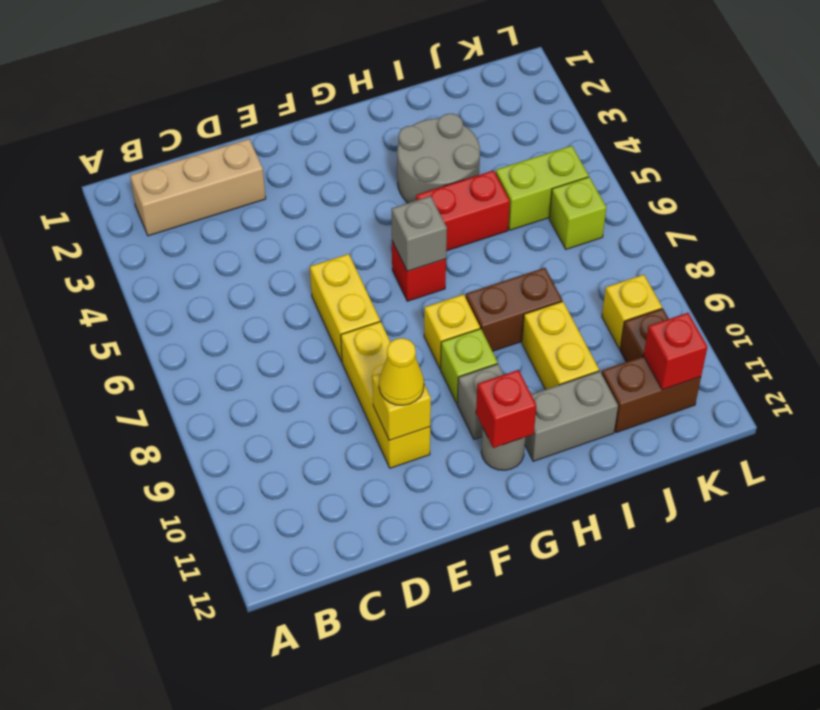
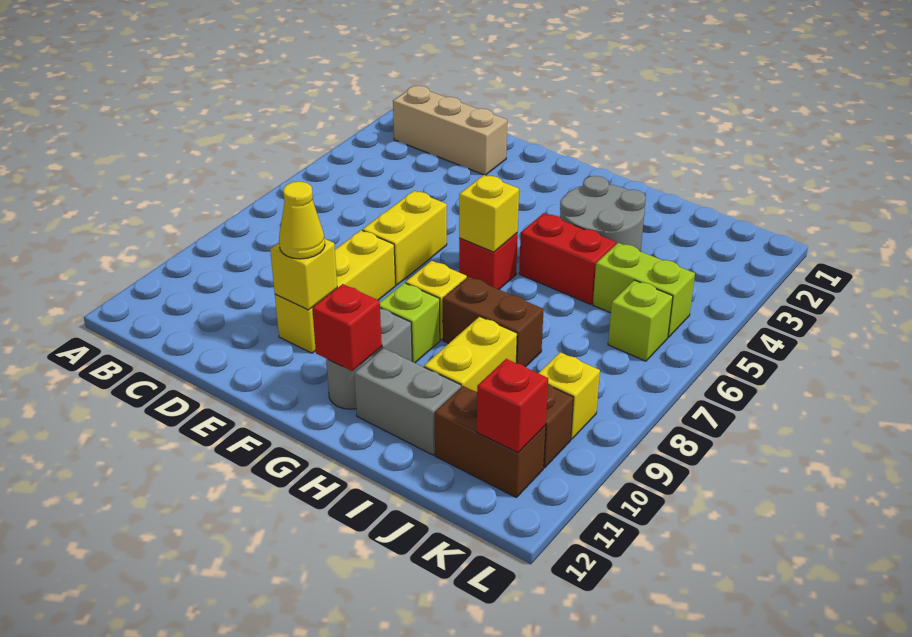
grey brick G6 level 2 -> yellow brick G6 level 2

